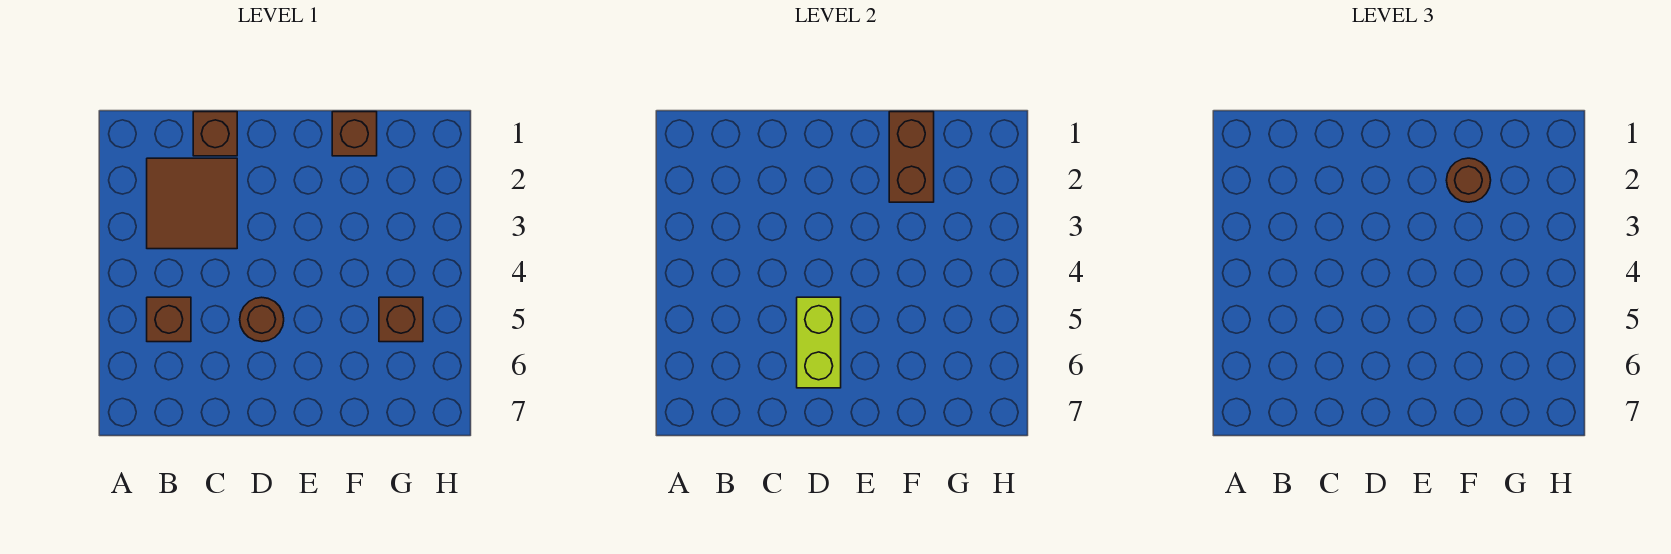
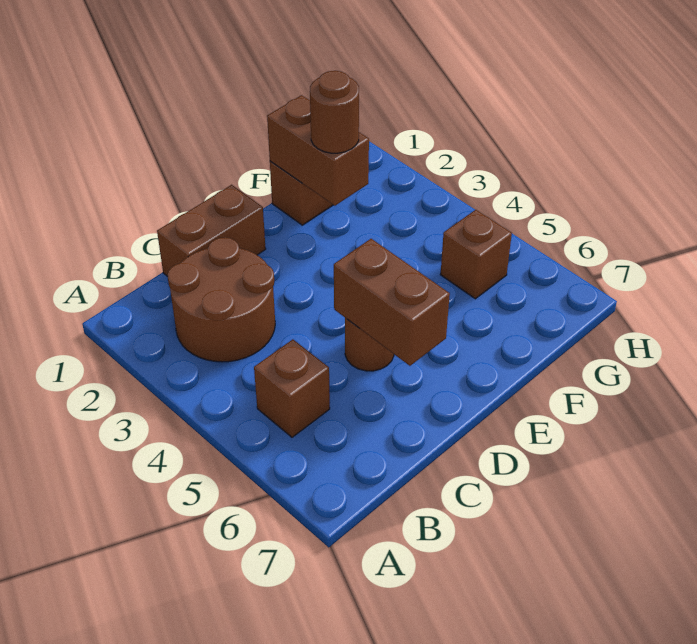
brown tile B2:C3 level 1 -> brown round brick B2:C3 level 1
brown brick C1 level 1 -> brown brick C1:D1 level 1
lime brick D5:D6 level 2 -> brown brick D5:D6 level 2

